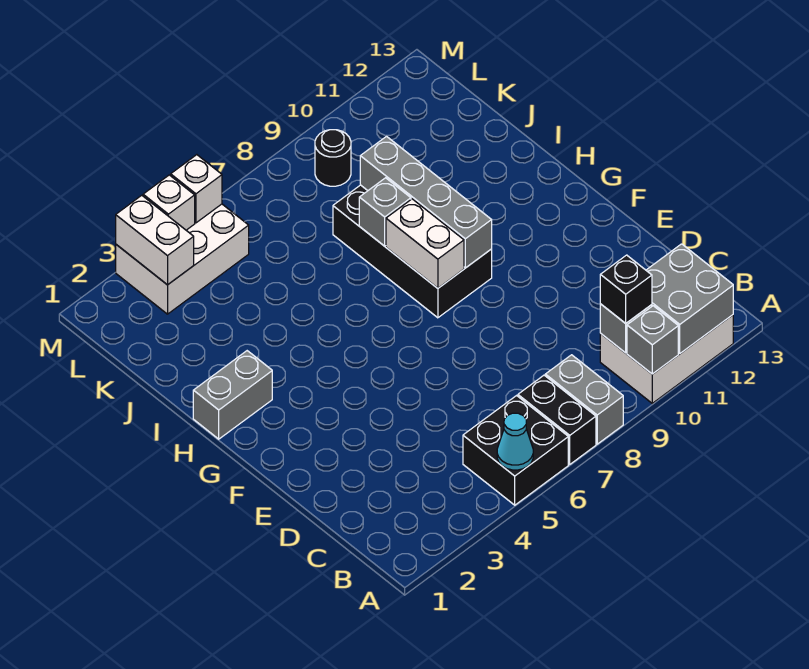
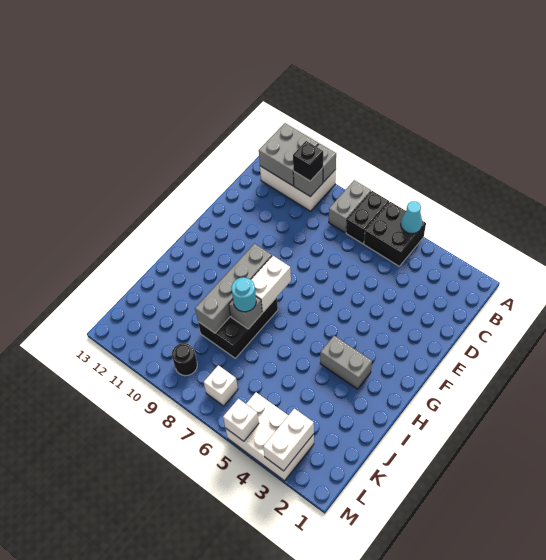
black brick G8:J9 level 1 -> black brick H8:J9 level 1
grey brick H1:H2 level 1 -> grey brick H3:H4 level 1
none -> cyan round brick I8 level 3
white brick M4 level 2 -> white brick L7 level 1

